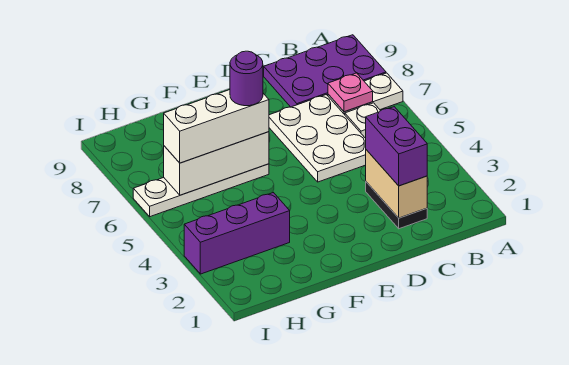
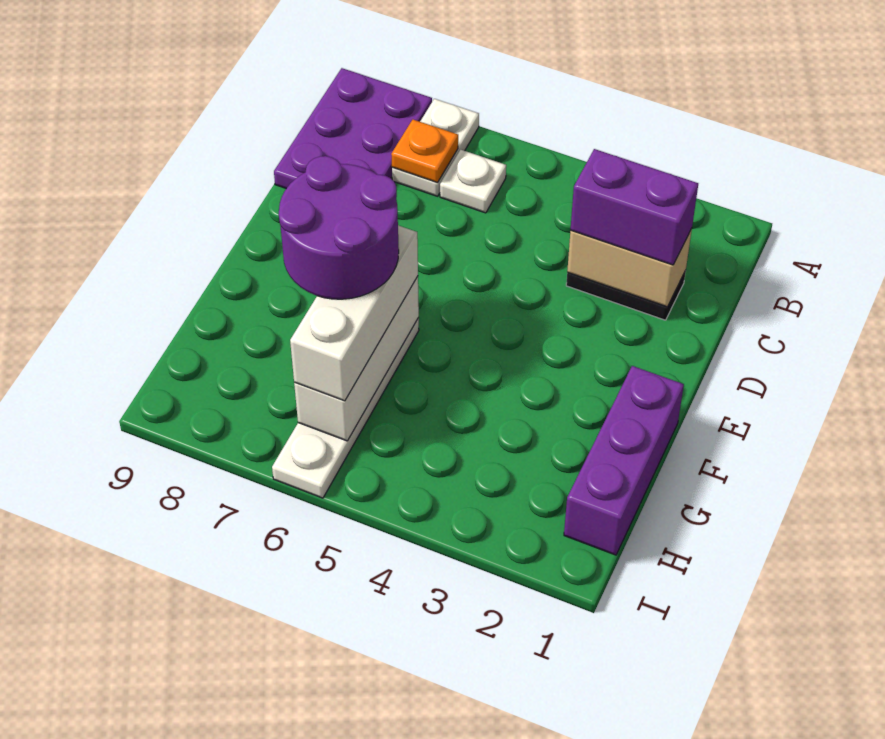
pink plate B7 level 2 -> orange plate B7 level 2
white plate C5:D7 level 1 -> none
purple round brick F6 level 4 -> purple round brick F6:G7 level 4
purple brick G3:I3 level 1 -> purple brick F1:H1 level 1

